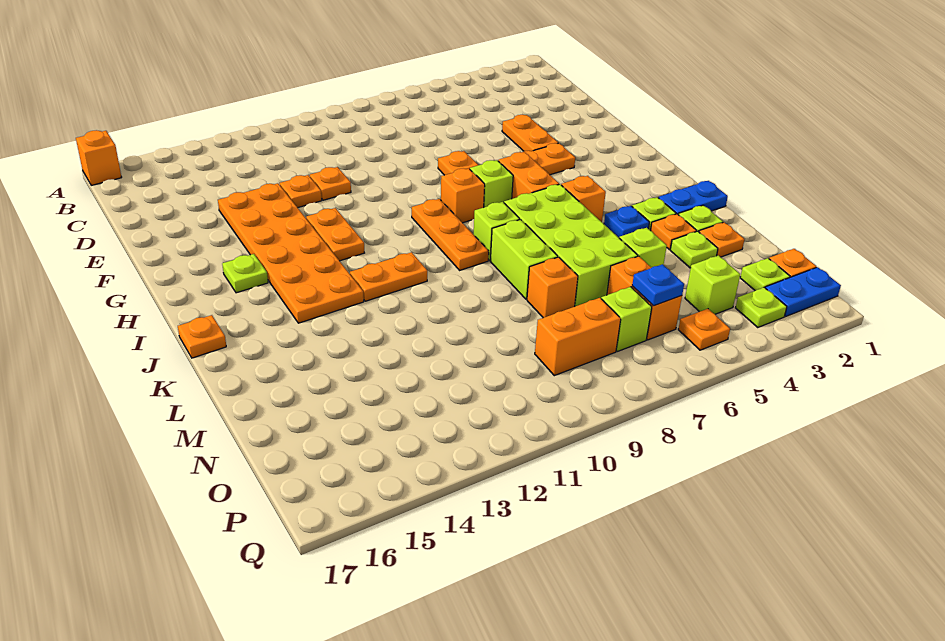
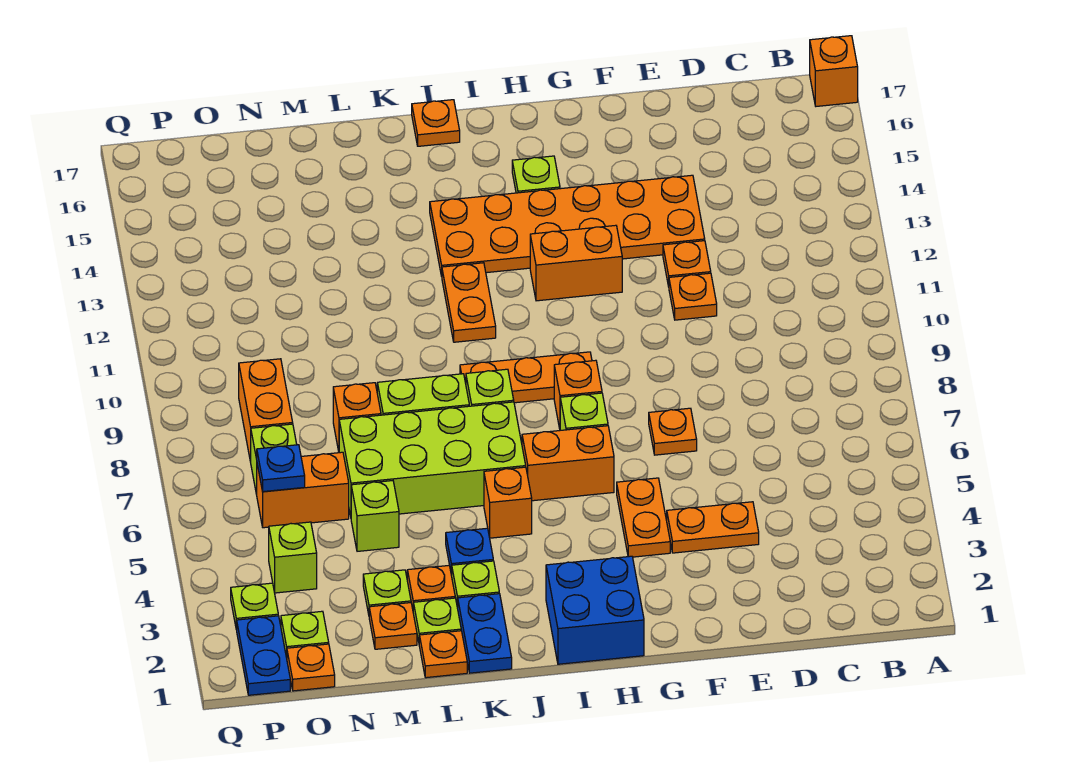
orange plate G12:H12 level 1 -> orange brick G12:H12 level 1
none -> blue brick H1:I2 level 1
orange plate P5 level 1 -> orange plate L1 level 1

